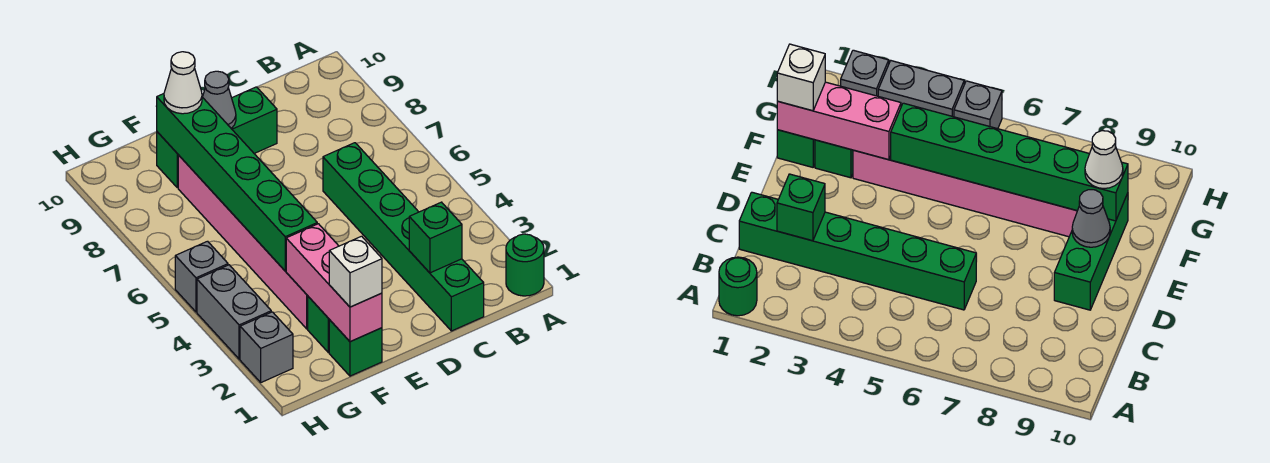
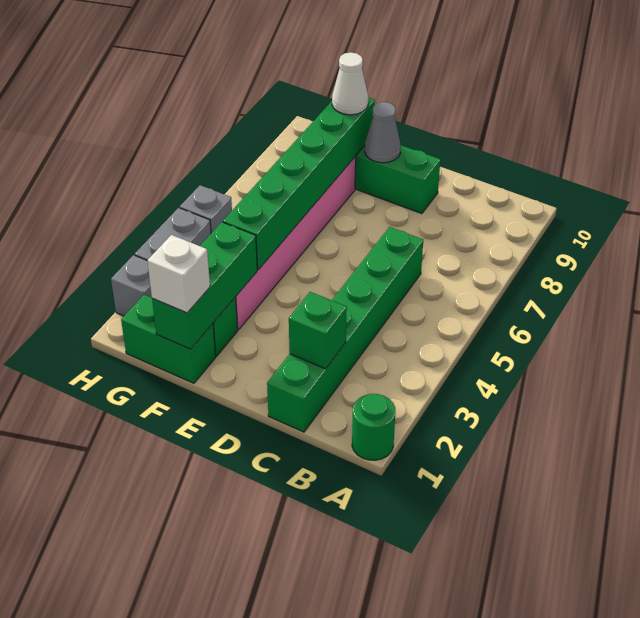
green brick F1 level 1 -> green brick F1:G1 level 1
pink brick F1:F3 level 2 -> green brick F1:F3 level 2

